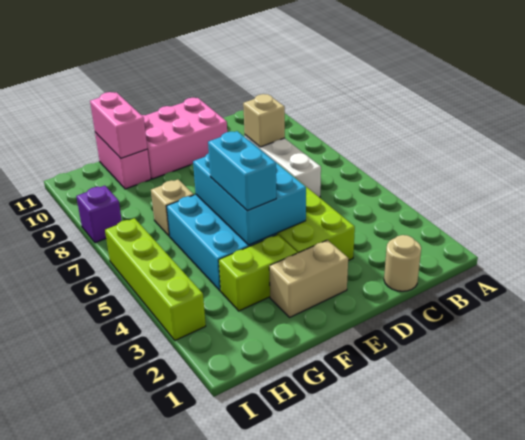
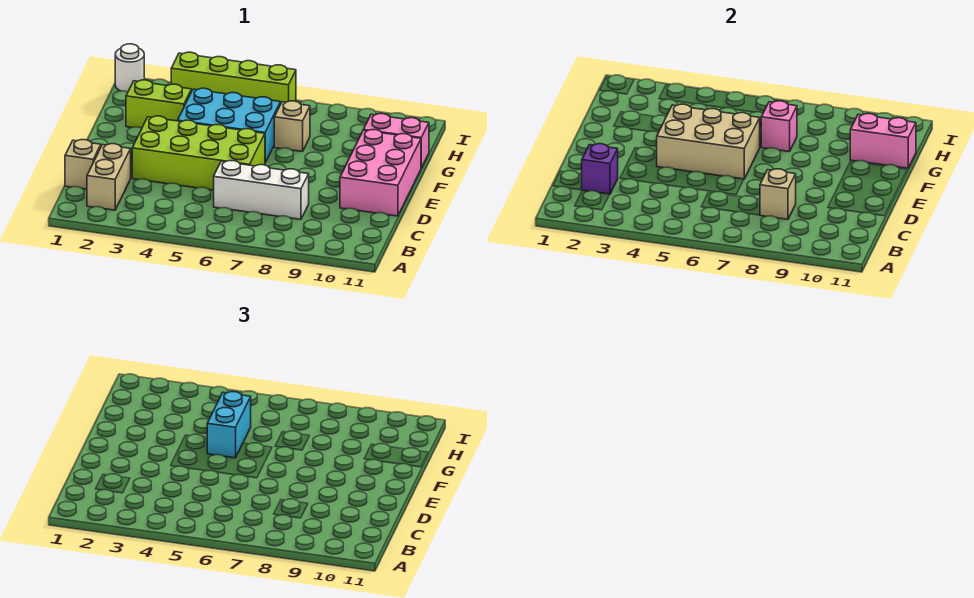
tan round brick C1 level 1 -> tan brick C1 level 1
tan brick E2:F2 level 1 -> tan brick B2:C2 level 1
cyan brick E4:F6 level 2 -> tan brick E4:F6 level 2
lime brick F3:G3 level 1 -> lime brick G2:G3 level 1
cyan brick F4:F5 level 3 -> cyan brick F5:G5 level 3
none -> pink brick G7 level 2
none -> white round brick I1 level 1
purple brick I8 level 1 -> purple brick C2 level 2

